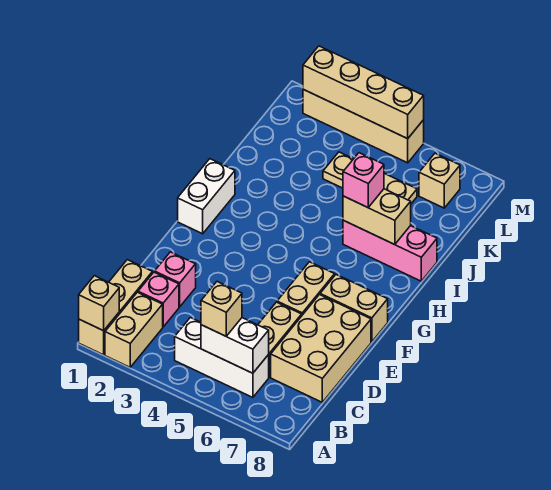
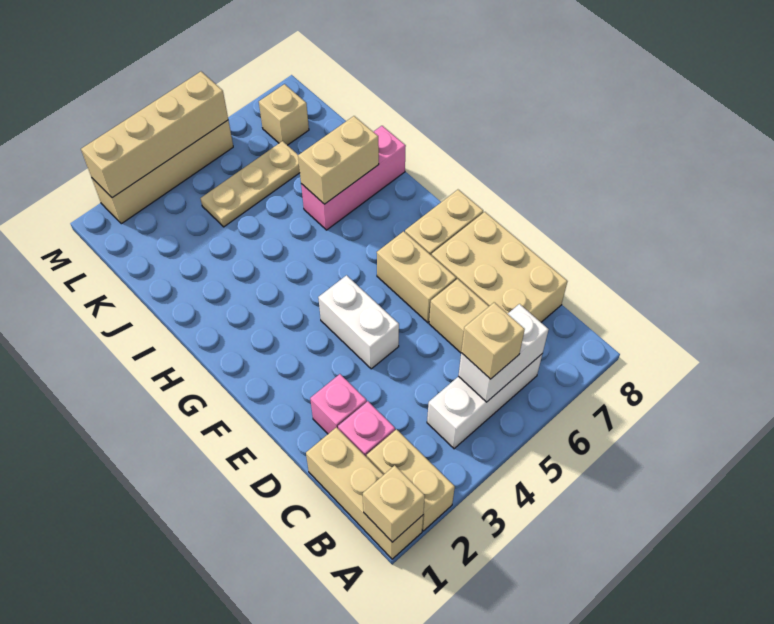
white brick G1:H1 level 1 -> white brick E4:F4 level 1
pink brick I6 level 3 -> none

